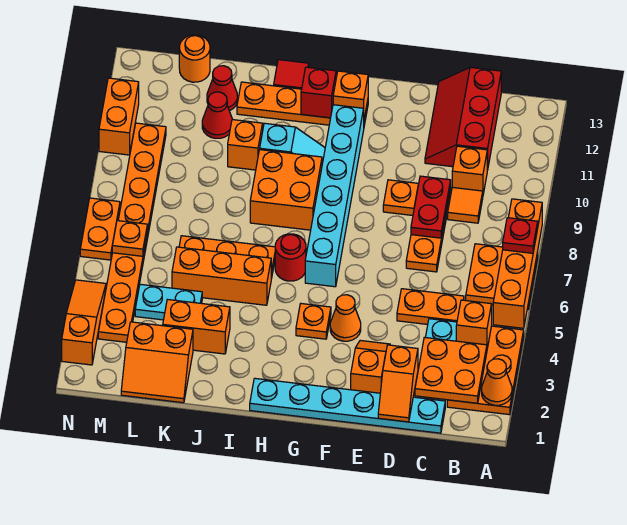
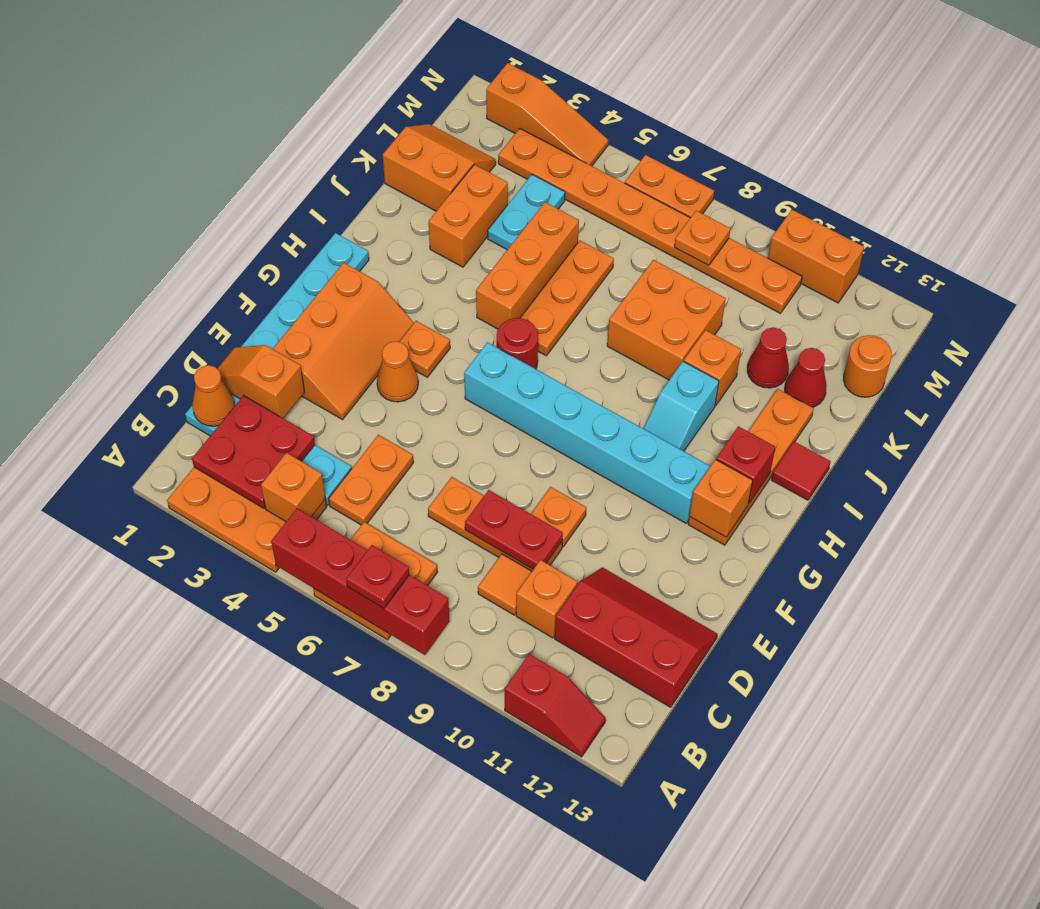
orange cone A2 level 2 -> orange cone C1 level 2
orange brick A5:A8 level 2 -> red brick A5:A8 level 2
none -> red slope A11:A12 level 1 top 11
orange plate B2:C3 level 2 -> red plate B2:C3 level 2
orange slope E2:E3 level 1 top 2 -> orange slope E2:G3 level 1 top 2
orange brick H8:I9 level 1 -> orange brick J8:K9 level 1
orange slope K1:L2 level 1 top 2 -> orange slope K1:L2 level 1 top K
orange plate M6 level 2 -> orange plate M8 level 2

